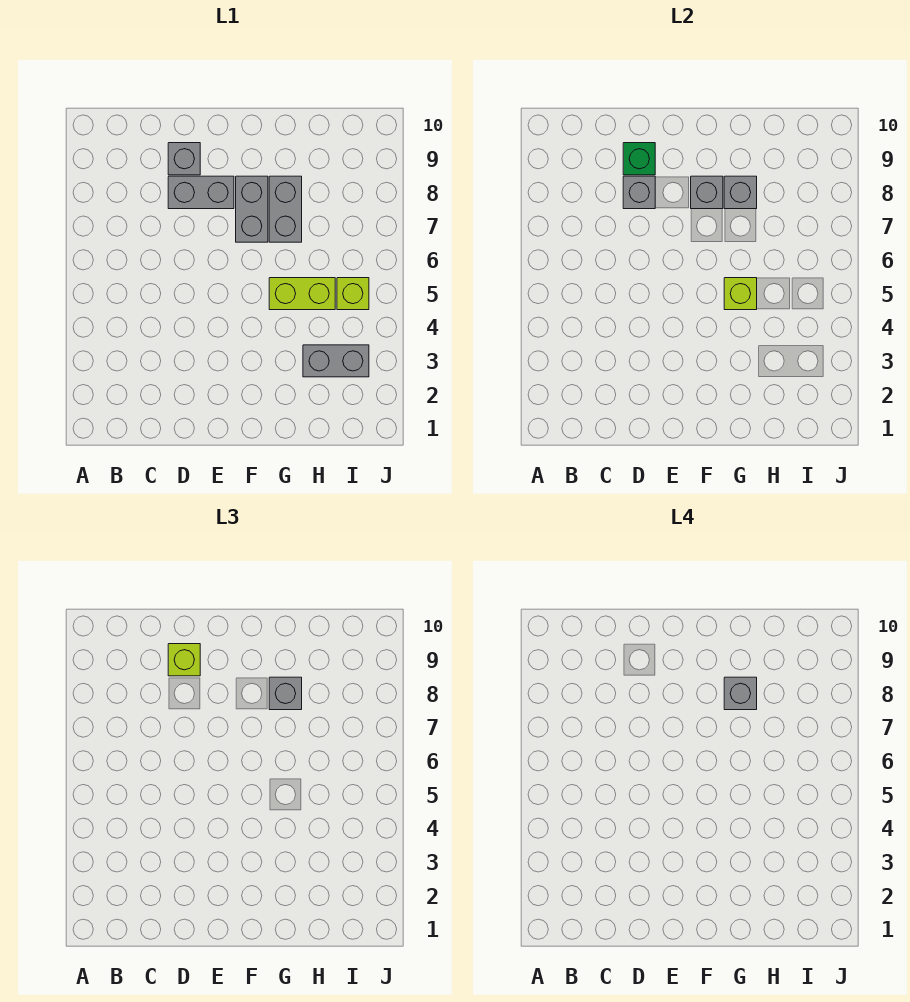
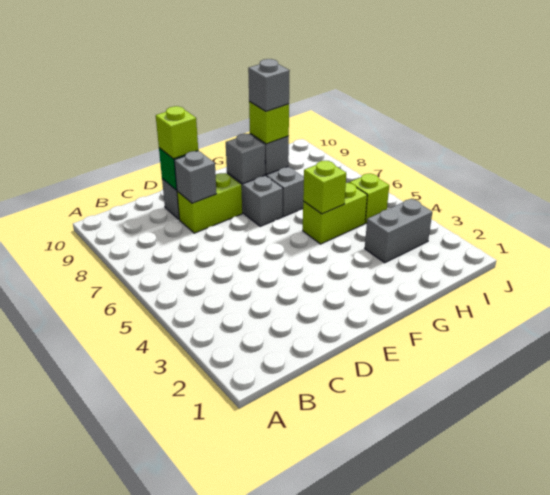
grey brick D8:E8 level 1 -> lime brick D8:E8 level 1
grey brick G8 level 3 -> lime brick G8 level 3

